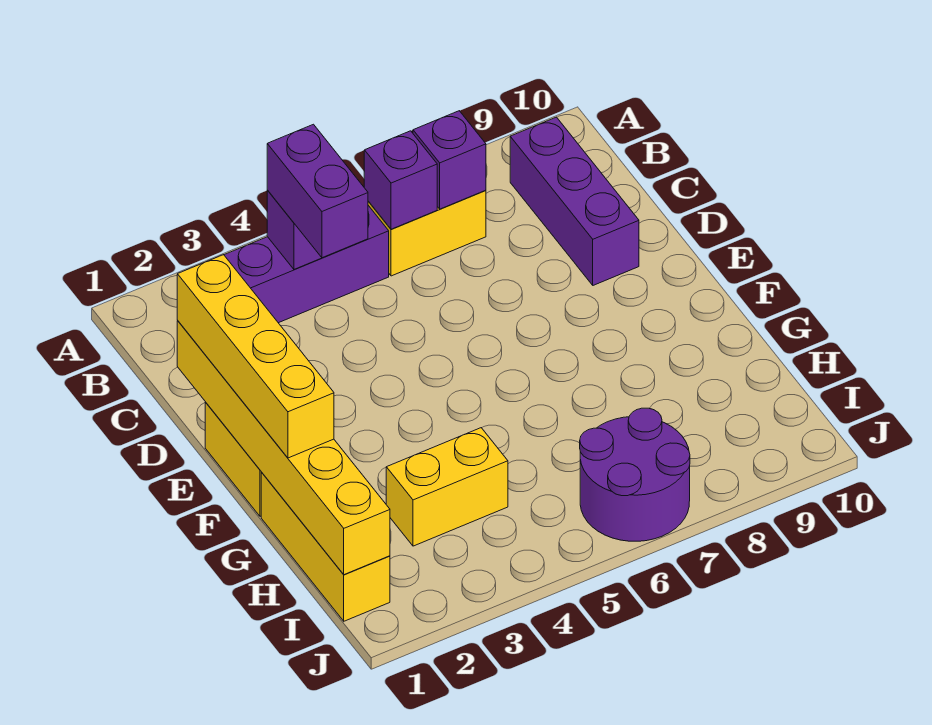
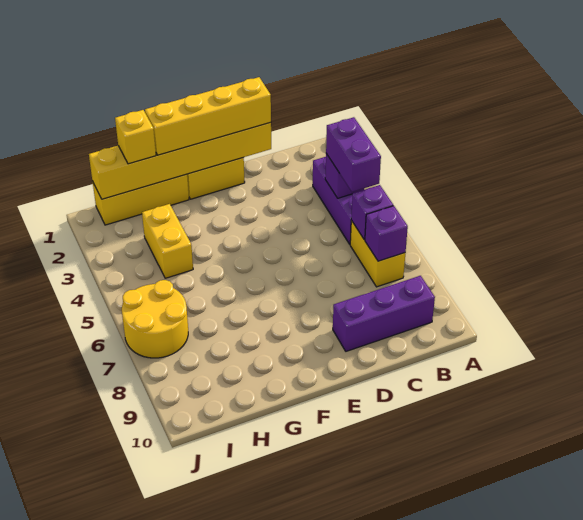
purple brick B4:C4 level 3 -> purple brick B4:B5 level 3
none -> yellow brick H1 level 3
purple round brick I6:J7 level 1 -> yellow round brick I6:J7 level 1

